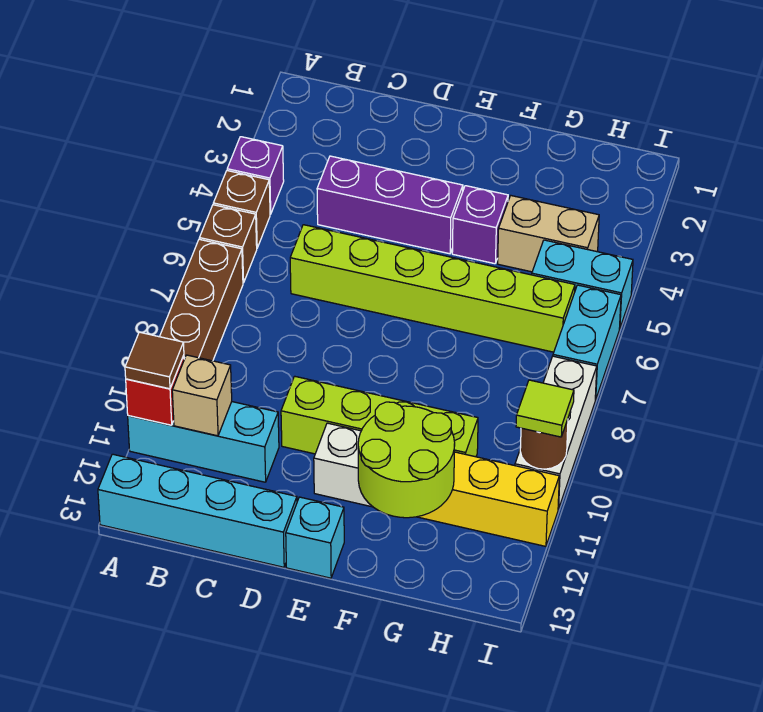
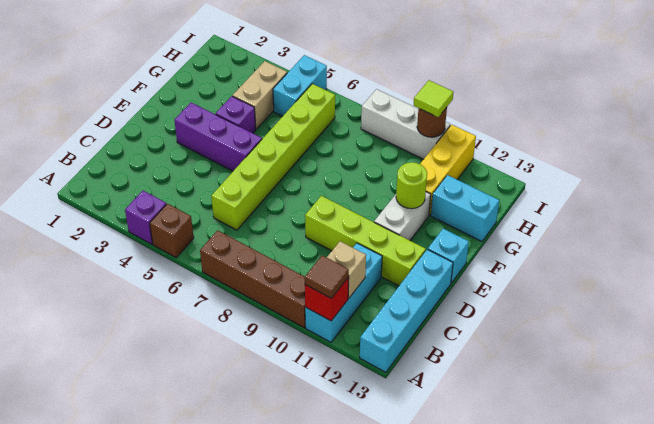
brown brick A6 level 1 -> none
purple brick C4:E4 level 1 -> purple brick E3:E5 level 1
lime brick D10:G10 level 1 -> lime brick D9:D12 level 1
lime round brick F11:G12 level 2 -> lime round brick F11 level 2
cyan brick I6:I7 level 1 -> cyan brick G12:G13 level 1

